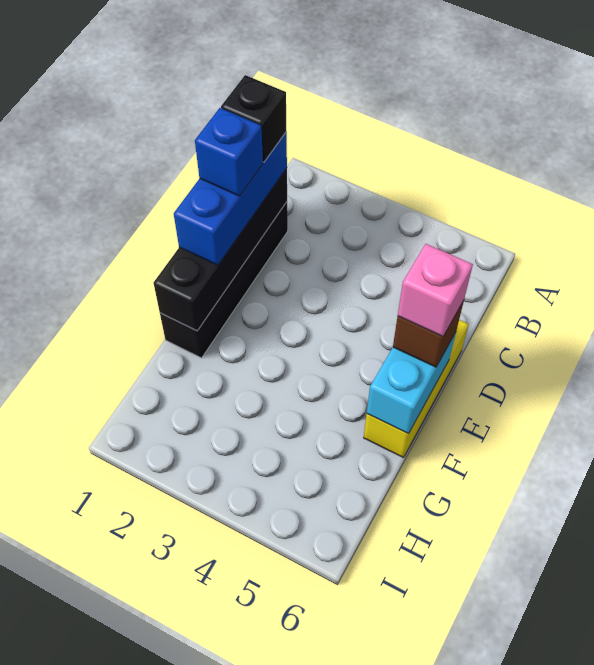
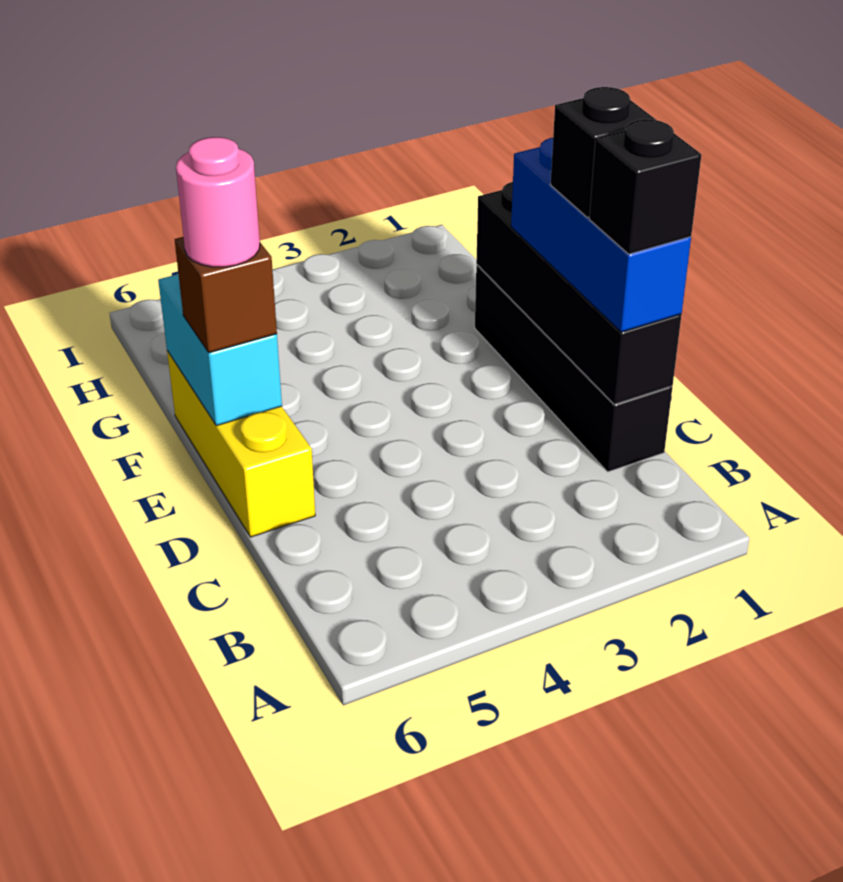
blue brick D1 level 4 -> black brick D1 level 4
pink brick E6 level 4 -> pink round brick E6 level 4

